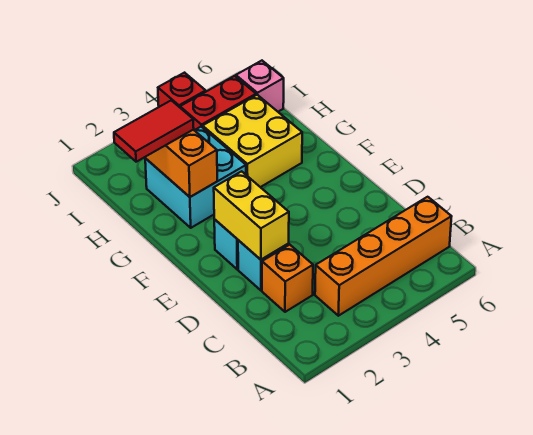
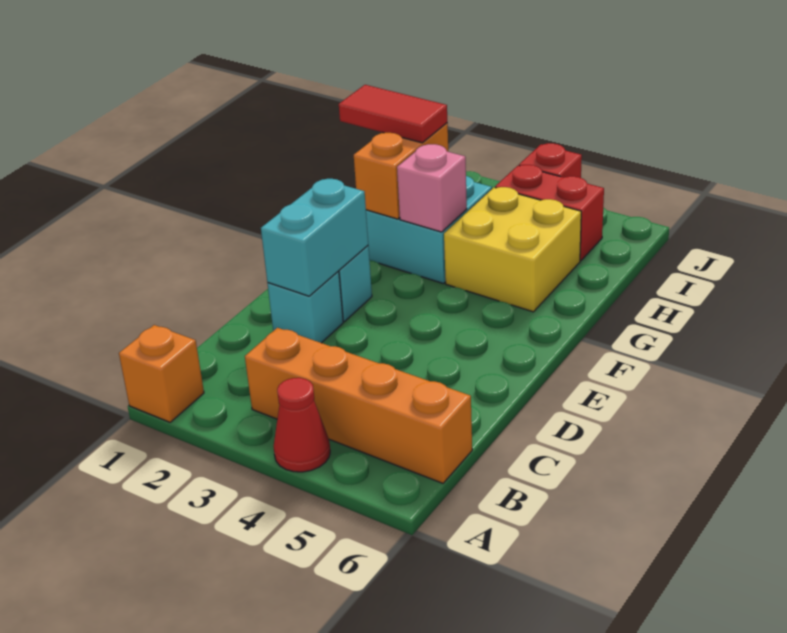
none -> red cone A4 level 1
orange brick C2 level 1 -> orange brick A1 level 1
yellow brick D2:E2 level 2 -> cyan brick D2:E2 level 2
pink brick I6 level 1 -> pink brick G3 level 2

